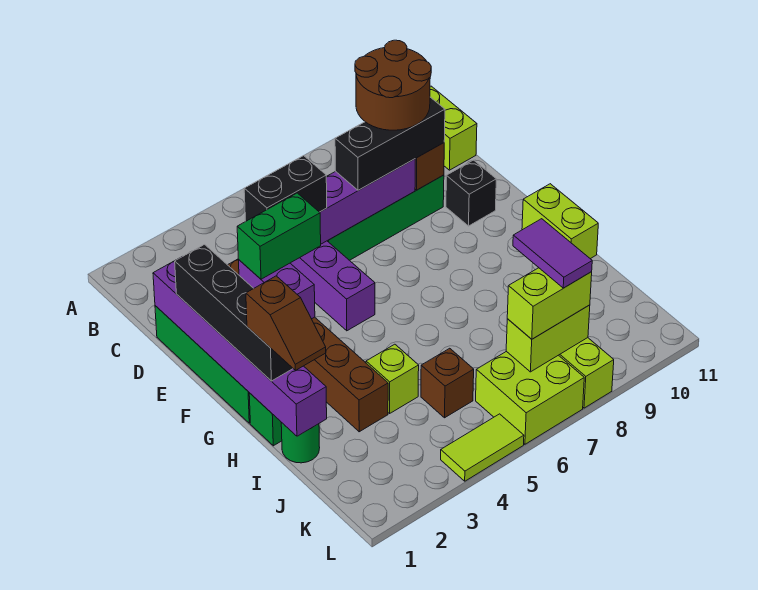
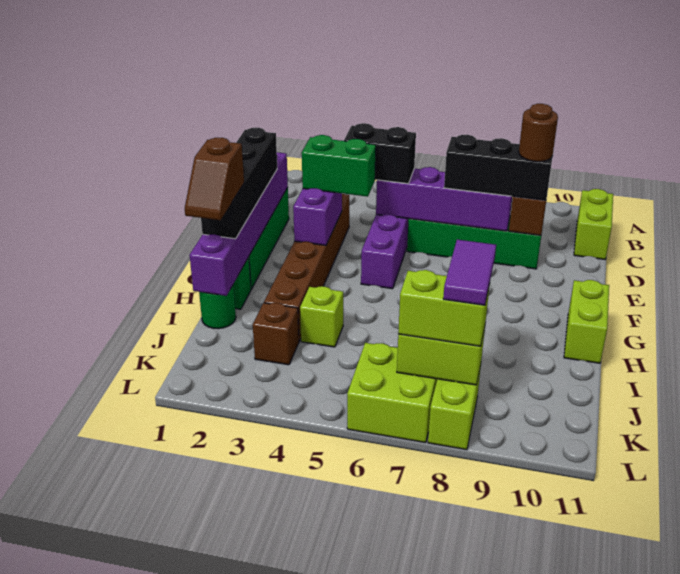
brown round brick C8:D9 level 4 -> brown round brick D9 level 4
black brick E10 level 1 -> none
brown brick J5 level 1 -> brown brick J3 level 1
lime tile L4:L5 level 1 -> none

